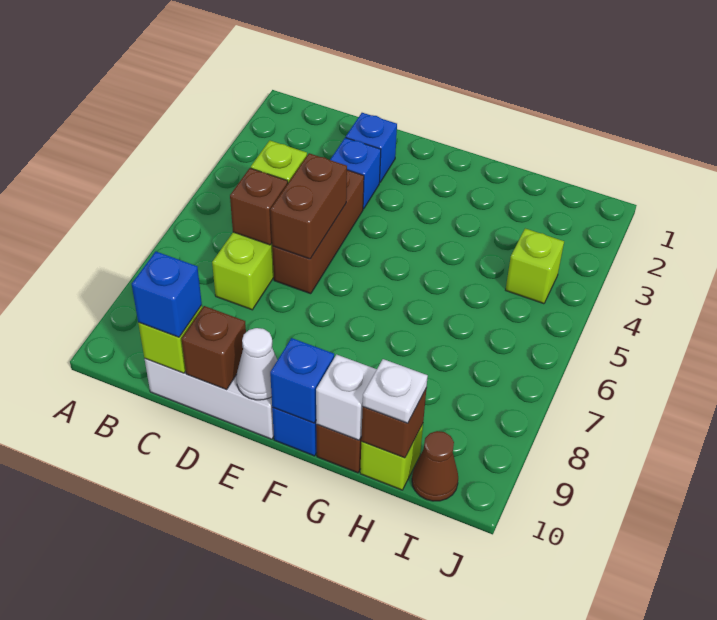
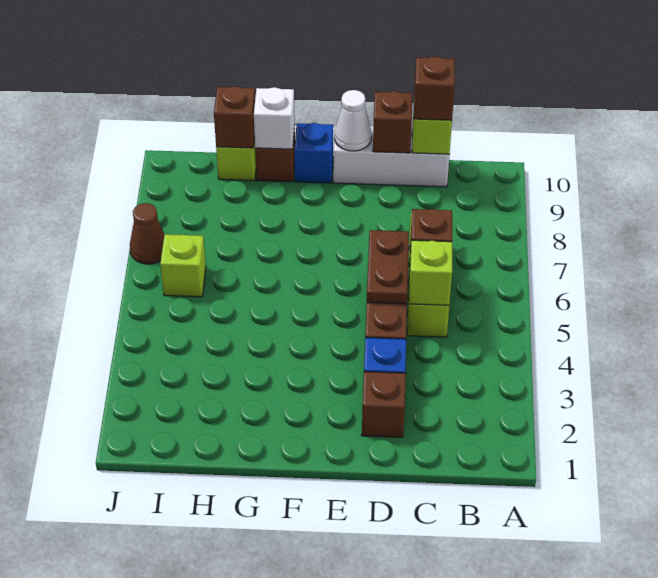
blue brick C10 level 3 -> brown brick C10 level 3
blue brick D2 level 1 -> brown brick D2 level 1
brown brick D5:D6 level 2 -> brown plate D5:D6 level 2
blue brick F10 level 2 -> none
white plate H10 level 3 -> none
lime brick I4 level 1 -> lime brick I6 level 1
brown cone I10 level 1 -> brown cone J7 level 1

